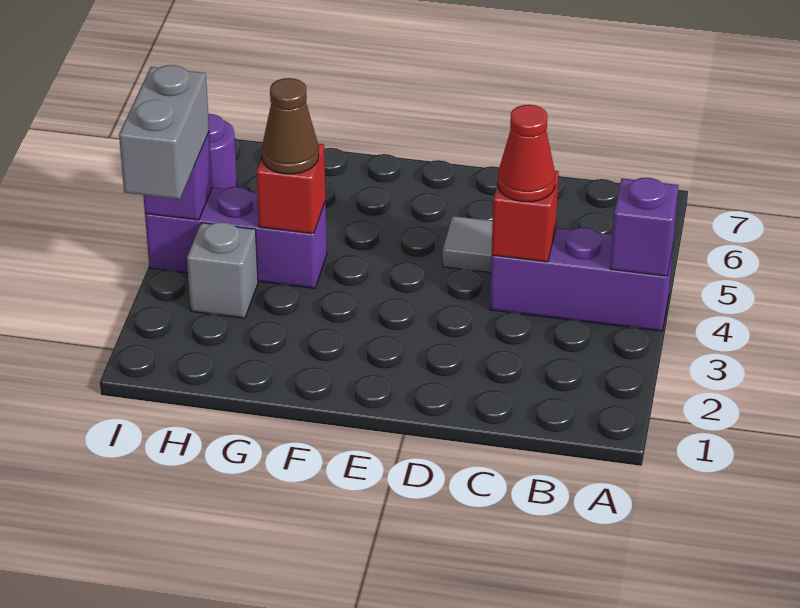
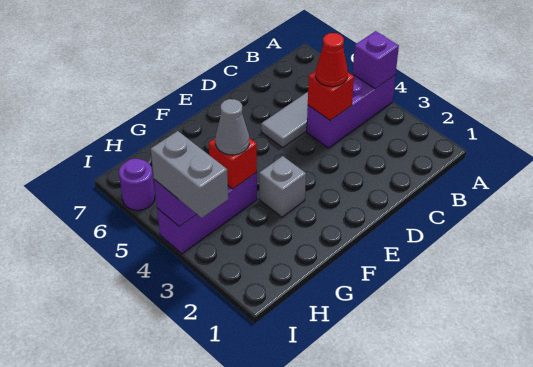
brown cone G4 level 3 -> grey cone G4 level 3
grey brick H3 level 1 -> grey brick F3 level 1

